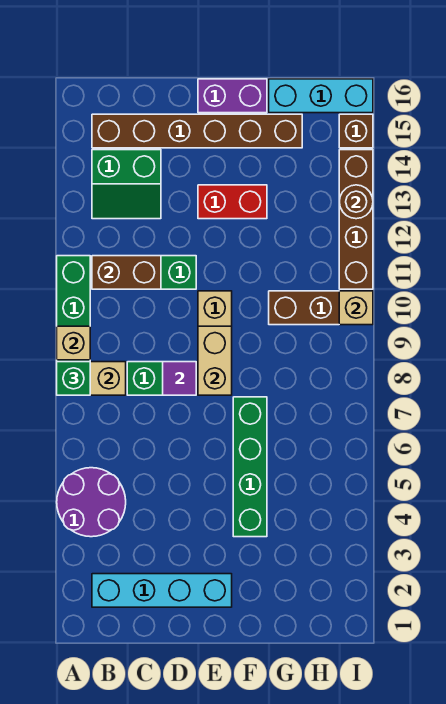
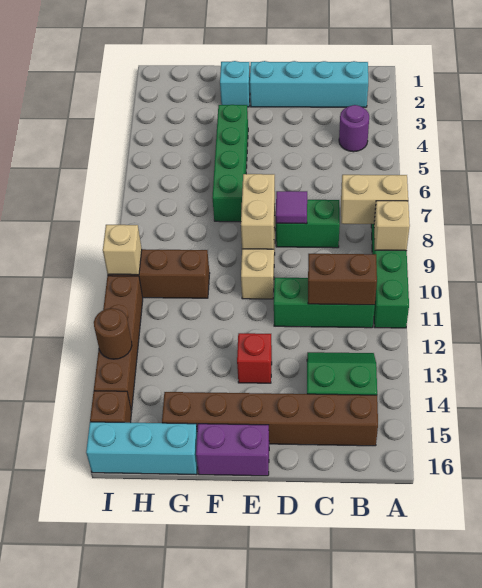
purple round brick A4:B5 level 1 -> purple round brick B4 level 1
green brick A8 level 3 -> none
red brick E13:F13 level 1 -> red brick E13 level 1
none -> cyan brick F2 level 1

